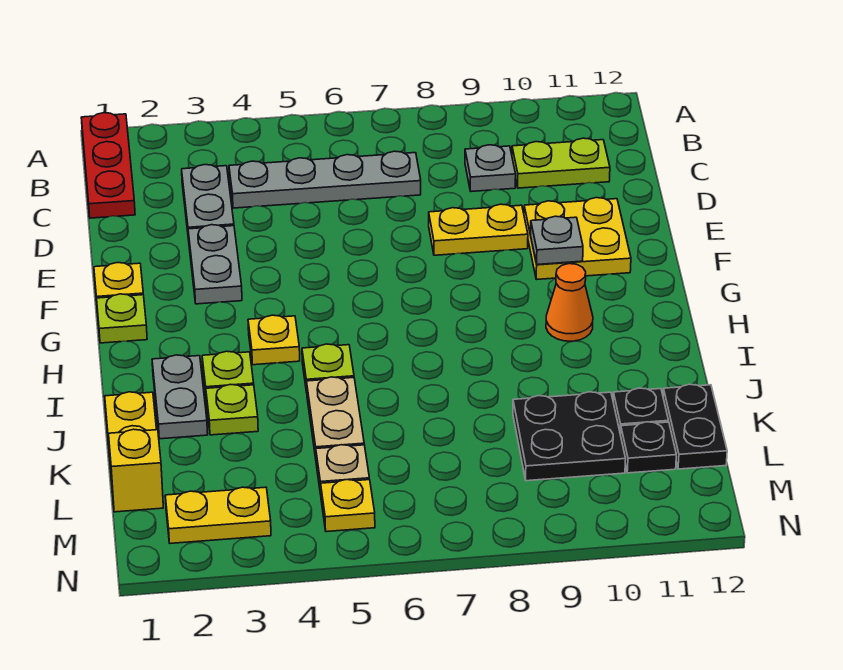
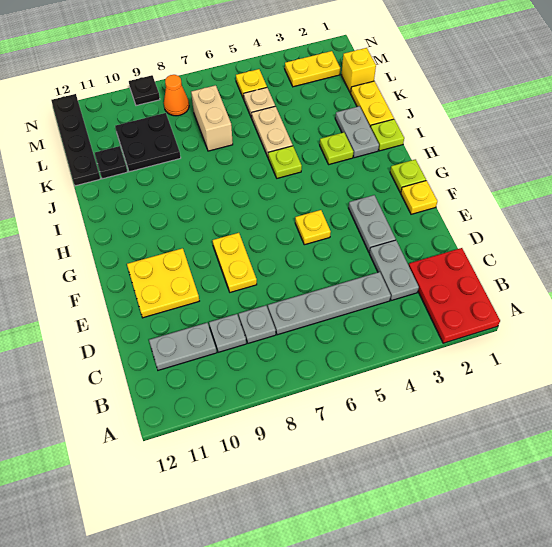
red plate A1:C1 level 1 -> red plate A1:C2 level 1
lime plate C10:C11 level 1 -> grey plate C10:C11 level 1
yellow plate E8:E9 level 1 -> yellow plate E8:F8 level 1
grey plate F10 level 2 -> grey plate C8 level 1
yellow plate H4 level 1 -> yellow plate F5 level 1
orange cone H10 level 1 -> orange cone M8 level 1
lime plate J3 level 1 -> lime plate I1 level 1
none -> tan brick K7:L7 level 1
black plate K12:L12 level 1 -> black plate K12:N12 level 1
black plate L11 level 1 -> black plate N9 level 1

